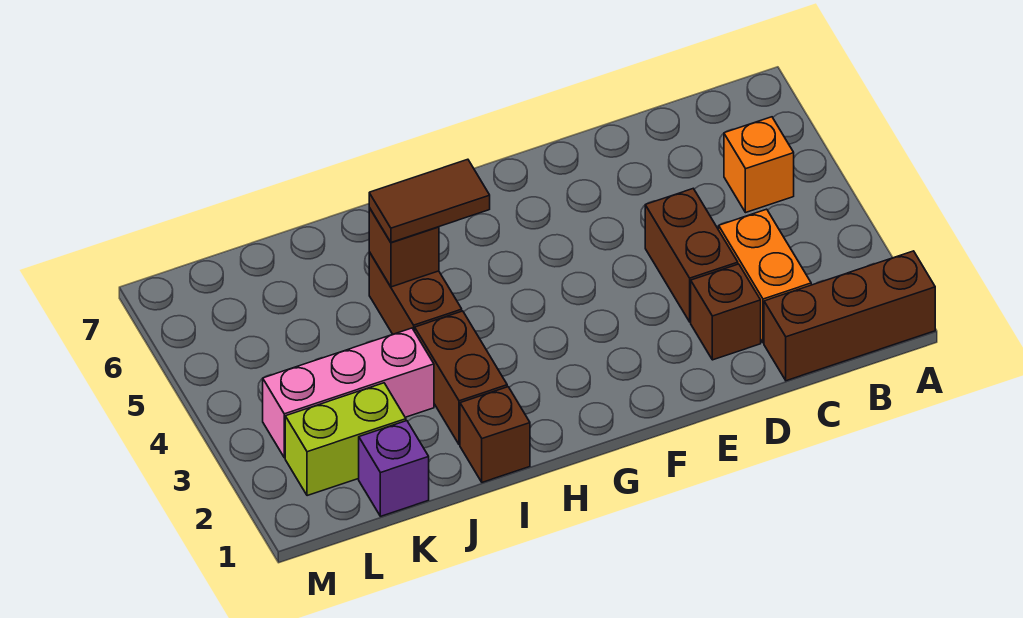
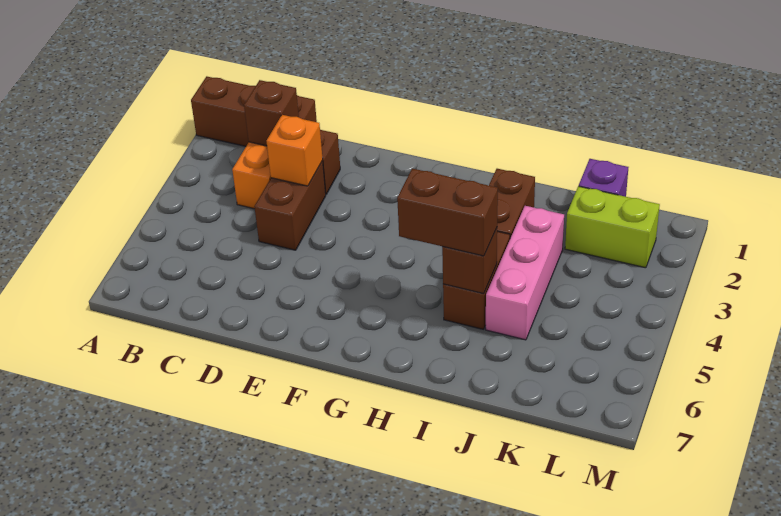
orange brick B5 level 1 -> orange brick D3 level 2
brown tile H5:I5 level 3 -> brown brick H5:I5 level 3
brown brick I1 level 1 -> brown brick C2 level 2
pink brick J3:L3 level 1 -> pink brick J3:J5 level 1

